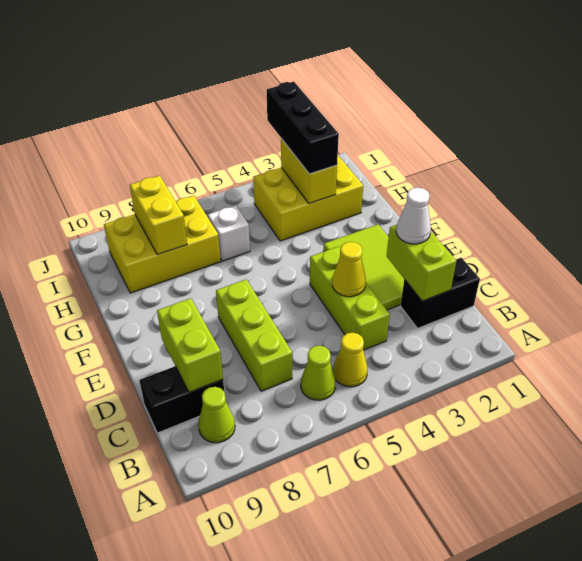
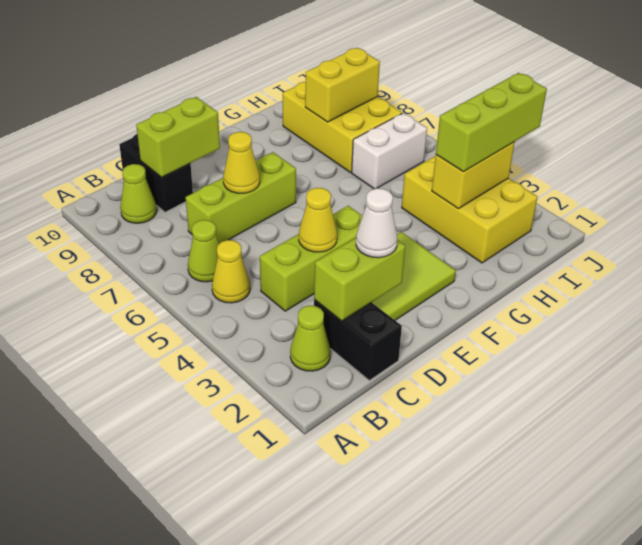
none -> lime cone B2 level 1
none -> yellow cone D7 level 2
black brick H3:J3 level 3 -> lime brick H3:J3 level 3
white brick H6 level 1 -> white brick H6:I6 level 1

